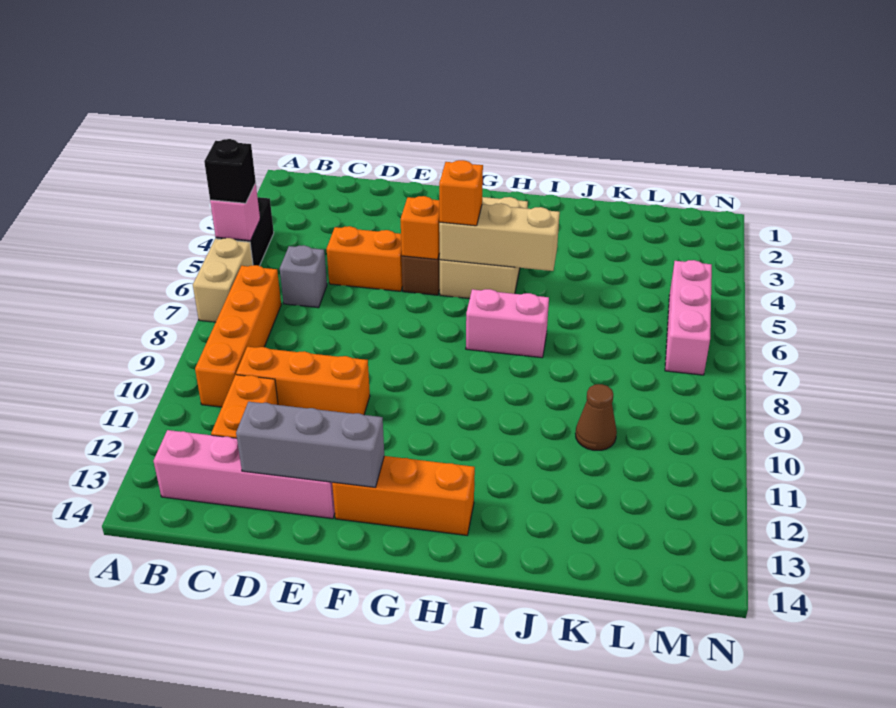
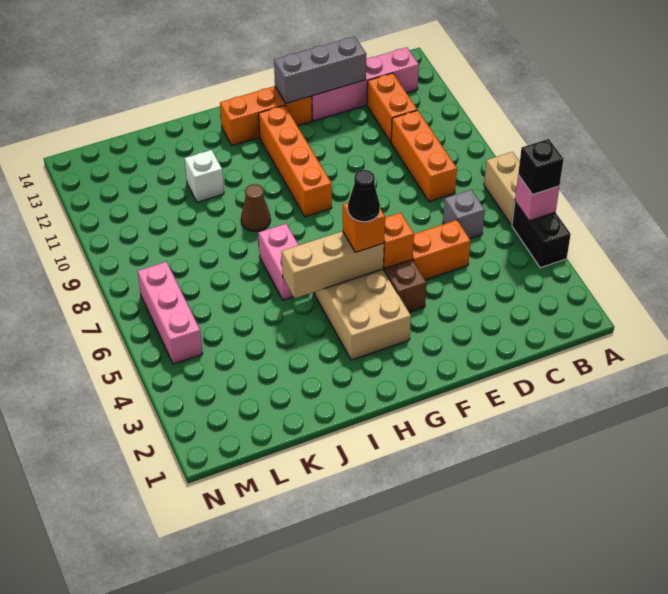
orange brick B7:B10 level 1 -> orange brick G9:G12 level 1
orange brick C10:E10 level 1 -> orange brick C8:C10 level 1
none -> black cone G5 level 4
pink brick H7:I7 level 1 -> pink brick I6:I7 level 1
none -> white brick J11 level 1
brown cone K10 level 1 -> brown cone I9 level 1

